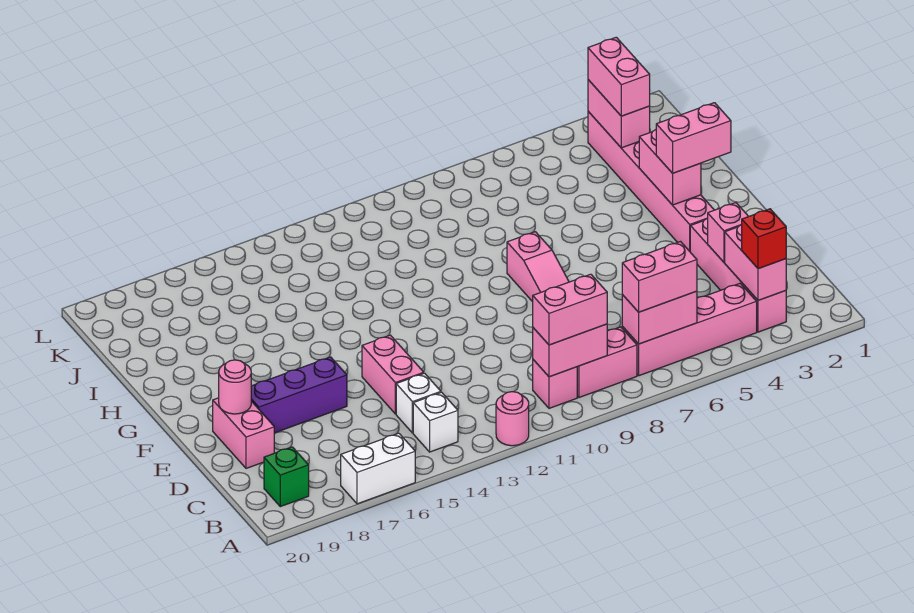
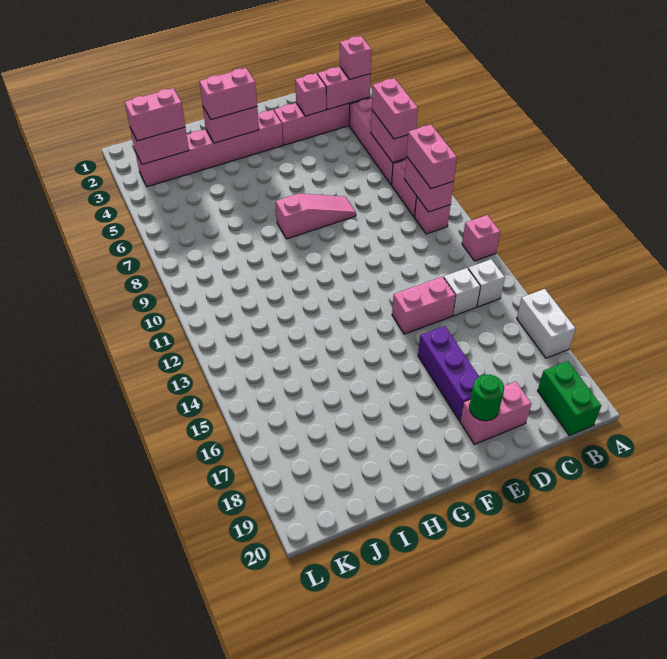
pink round brick A12 level 1 -> pink brick A12 level 1
red brick B3 level 3 -> pink brick B3 level 3
green brick B19 level 1 -> green brick B19:B20 level 1
pink round brick E19 level 2 -> green round brick E19 level 2
pink brick G2:G3 level 3 -> pink brick G3:H3 level 3

